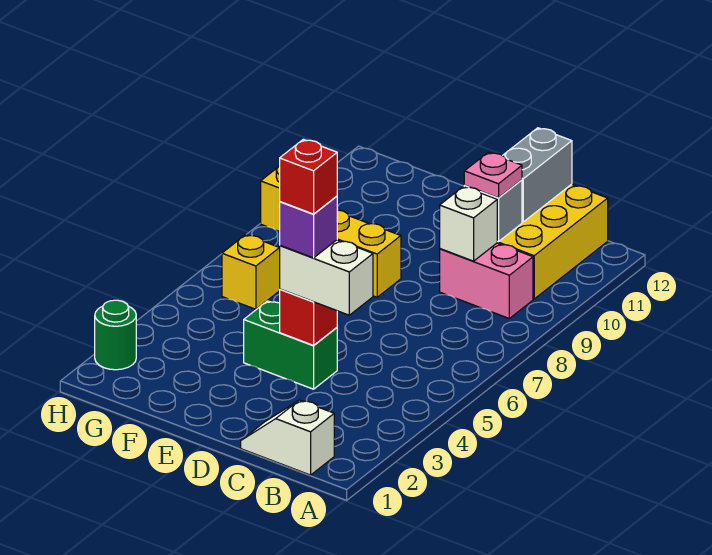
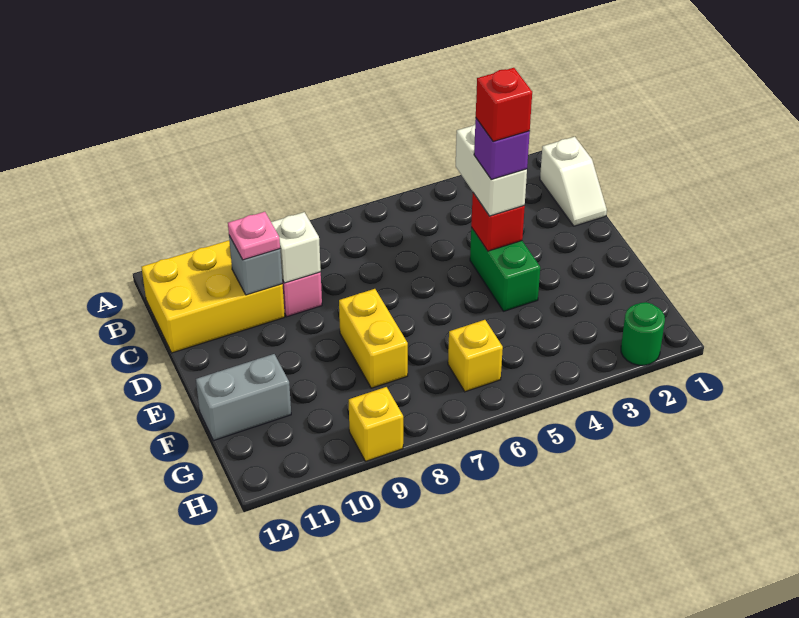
grey brick C11:C12 level 2 -> grey brick F11:F12 level 1

